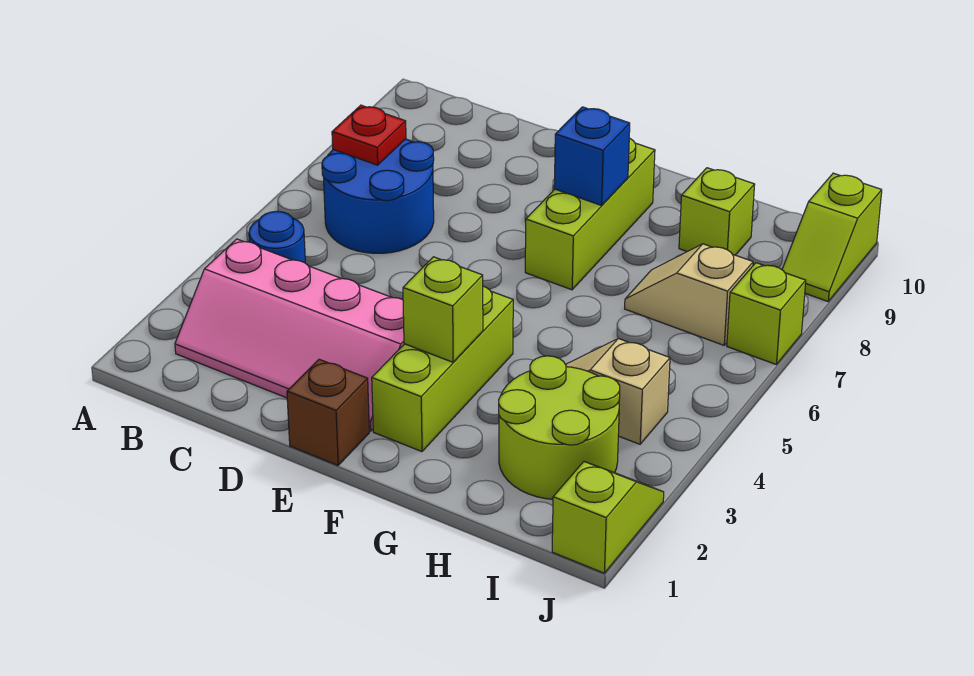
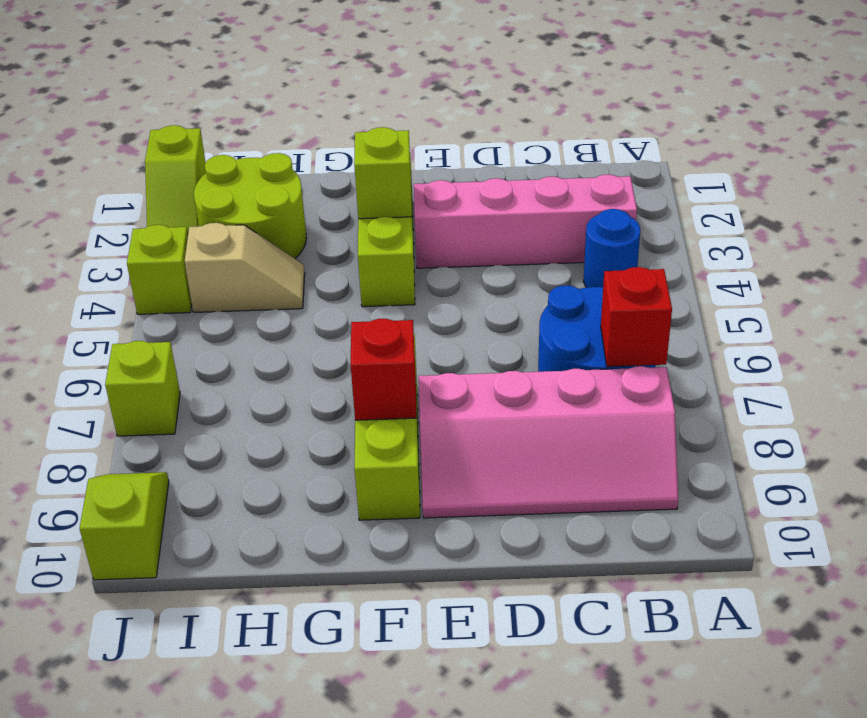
red plate B7 level 2 -> red brick B7 level 2
none -> pink slope B8:E9 level 1 top 8
brown brick E1 level 1 -> none
blue brick F8 level 2 -> red brick F8 level 2
tan slope H7:I7 level 1 top I -> none
lime brick H9 level 1 -> lime brick J4 level 1

